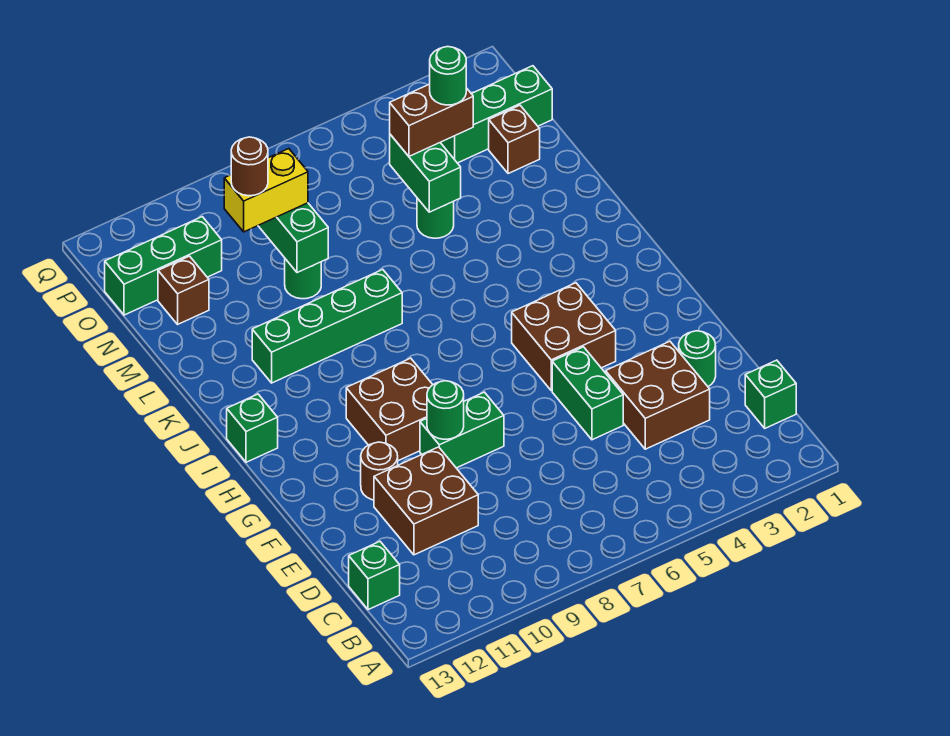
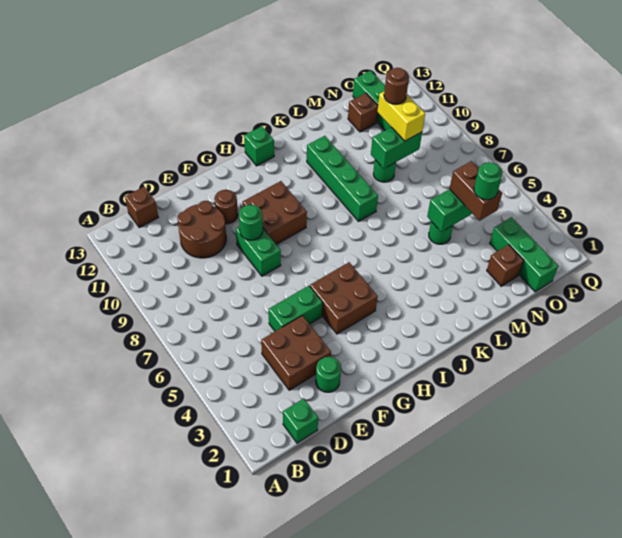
green brick C13 level 1 -> brown brick C13 level 1
brown brick D10:E11 level 1 -> brown round brick D10:E11 level 1

